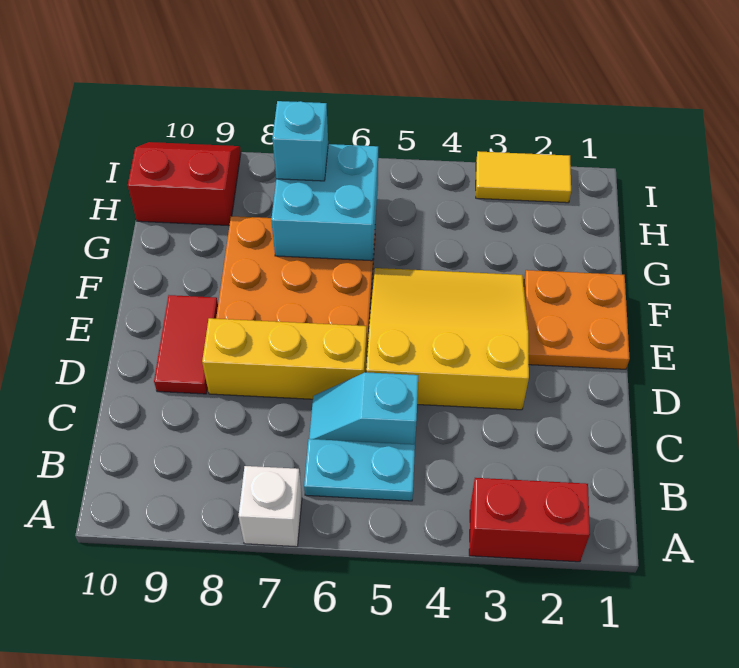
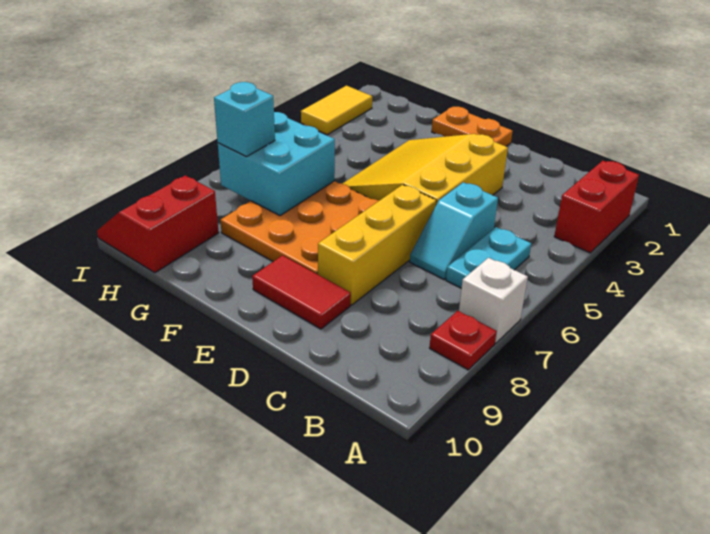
none -> red plate A8 level 1
orange plate E1:F2 level 1 -> orange plate E1:F1 level 1

